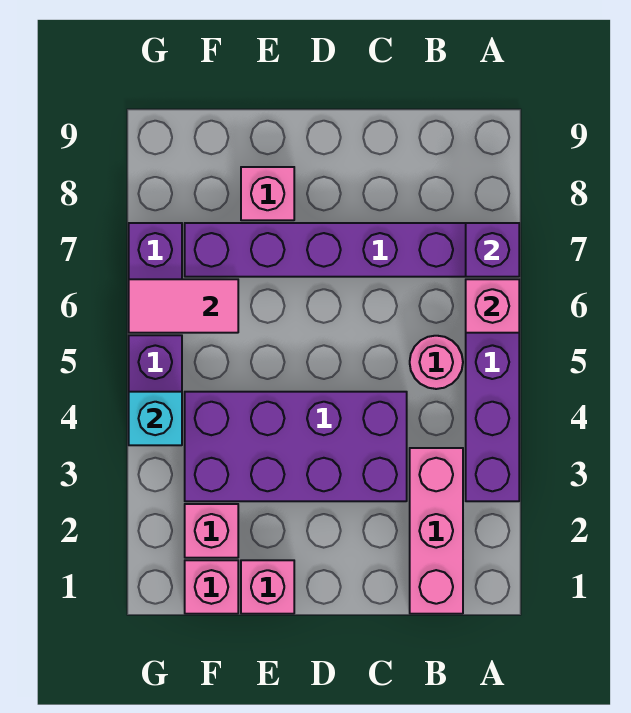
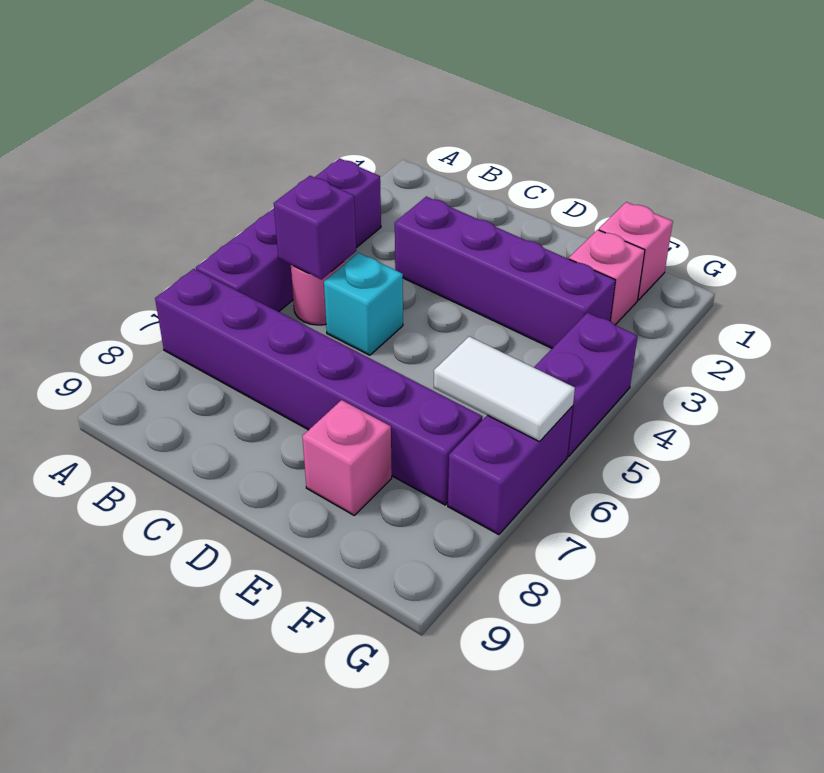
pink brick A6 level 2 -> none
purple brick A7 level 2 -> purple brick B5 level 2
pink brick B1:B3 level 1 -> none
purple brick C3:F4 level 1 -> purple brick C3:F3 level 1
pink brick E1 level 1 -> none
pink tile F6:G6 level 2 -> white tile F6:G6 level 2
cyan brick G4 level 2 -> cyan brick C5 level 1

